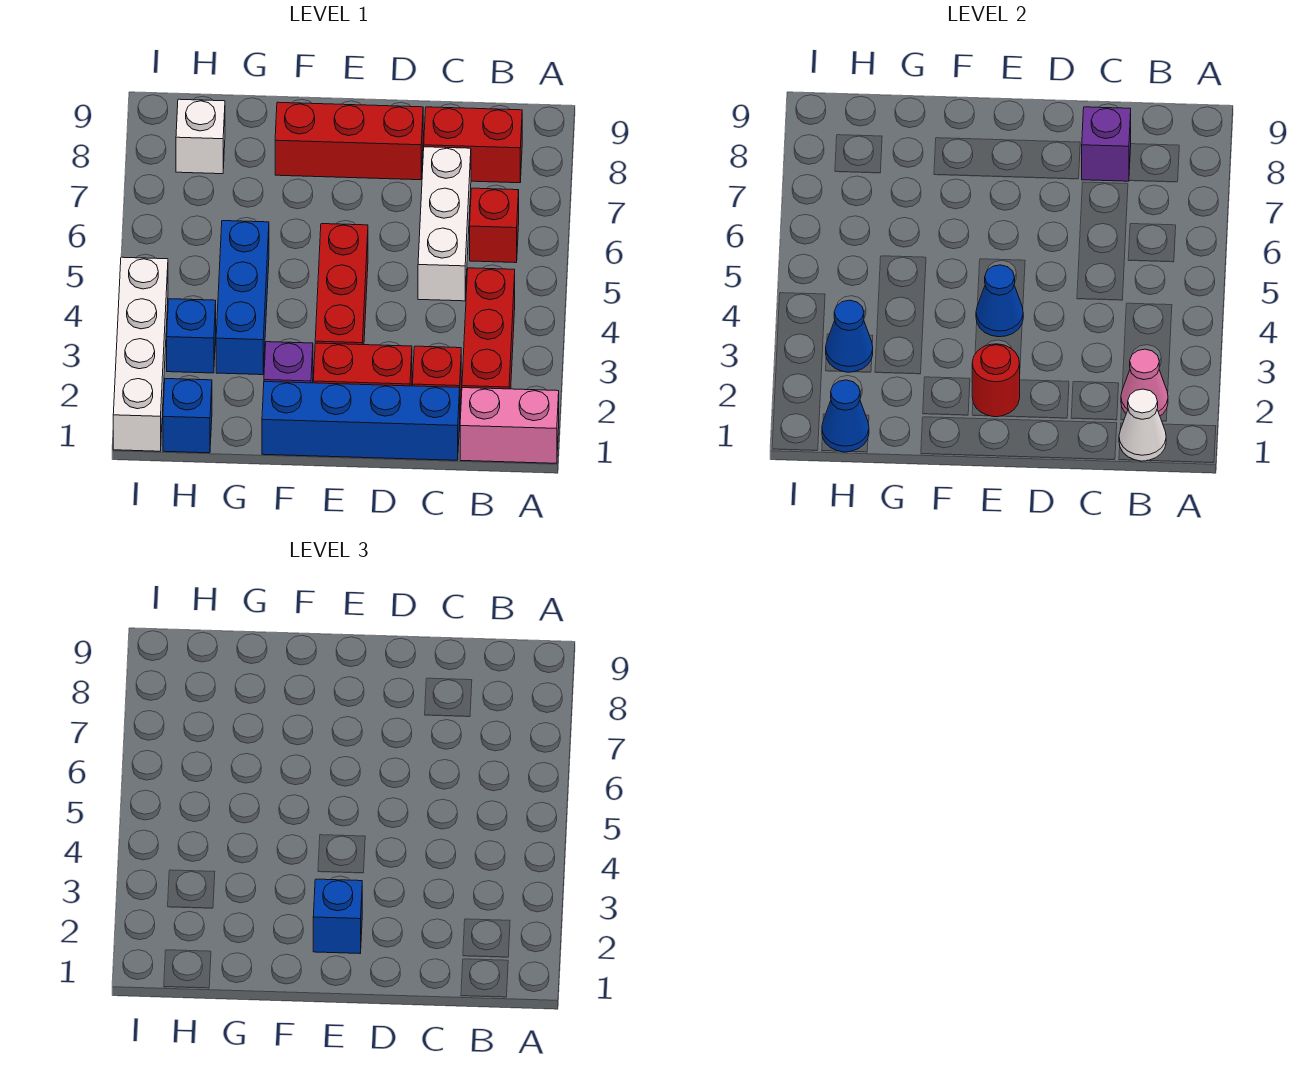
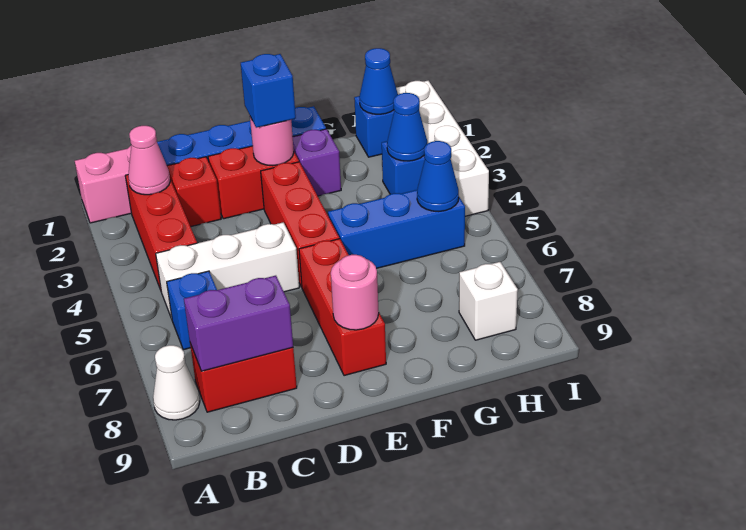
white cone B1 level 2 -> white cone A8 level 1
red brick B6 level 1 -> blue brick B6 level 1
white brick C5:C7 level 1 -> white brick B5:D5 level 1
purple brick C8 level 2 -> purple brick B8:C8 level 2
red brick D8:F8 level 1 -> red brick E6:E8 level 1
red round brick E2 level 2 -> pink round brick E2 level 2
blue cone E4 level 2 -> blue cone H5 level 2
none -> pink round brick E8 level 2
blue brick G3:G5 level 1 -> blue brick F5:H5 level 1

